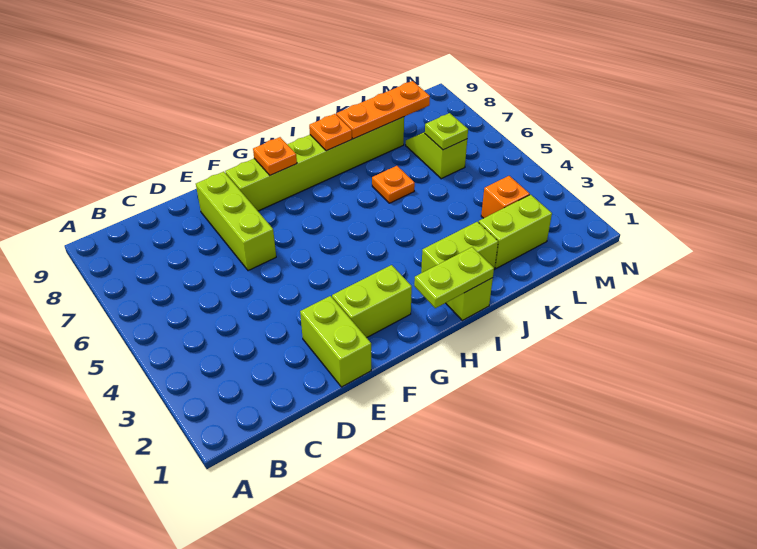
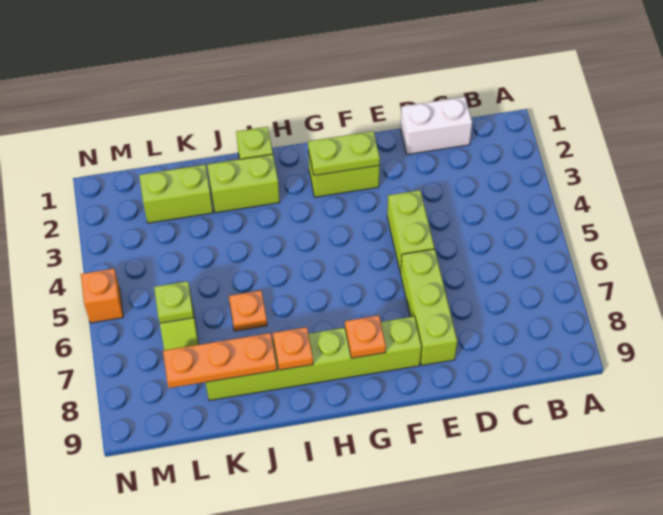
none -> white brick C1:D1 level 1
lime brick E1:E2 level 1 -> lime brick E4:E5 level 1
lime plate H1:I1 level 2 -> lime plate F2:G2 level 2
orange brick L3 level 1 -> orange brick N5 level 1

